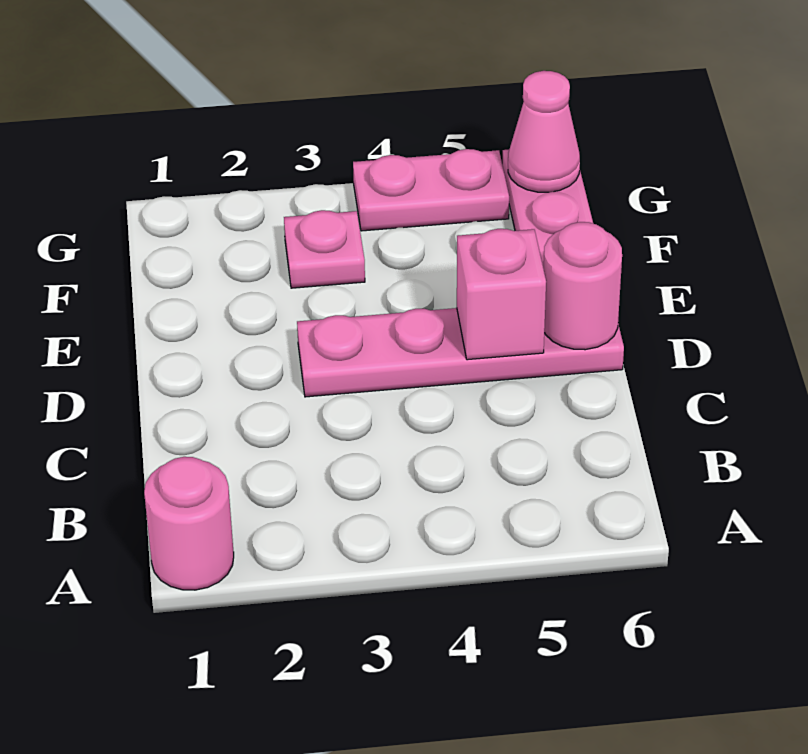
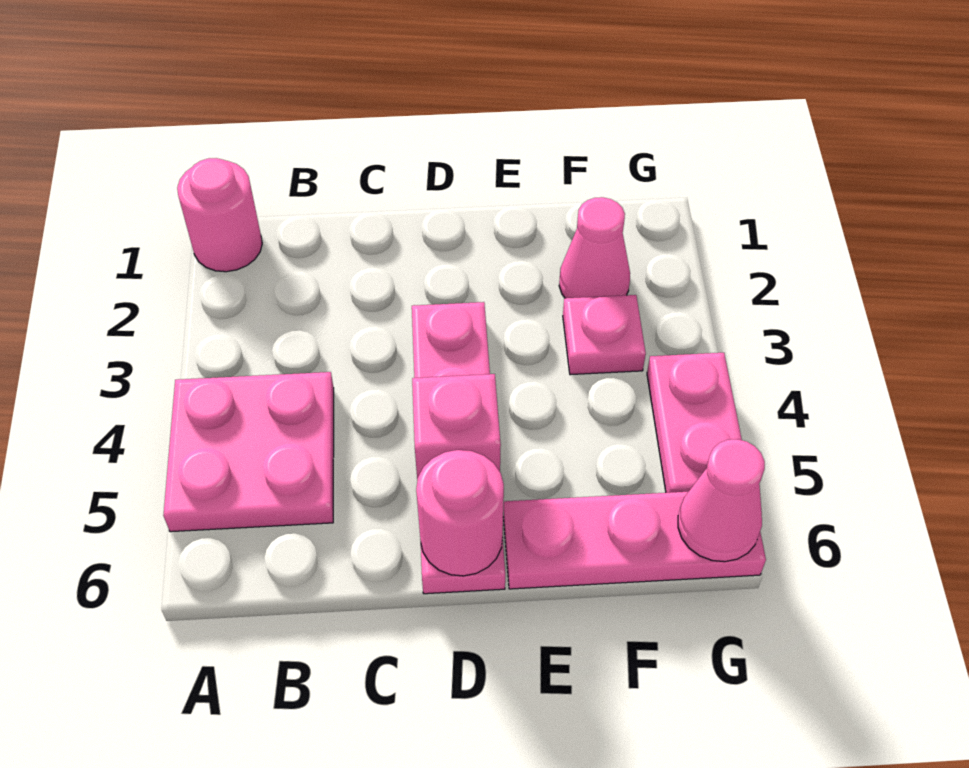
none -> pink plate A4:B5 level 1
none -> pink cone F2 level 1

